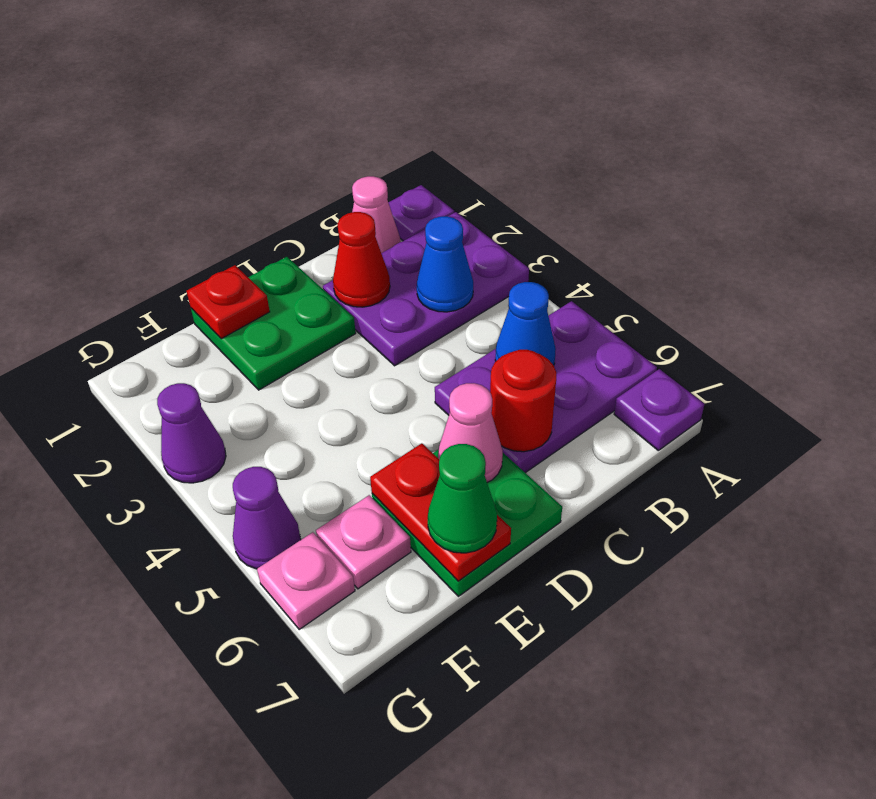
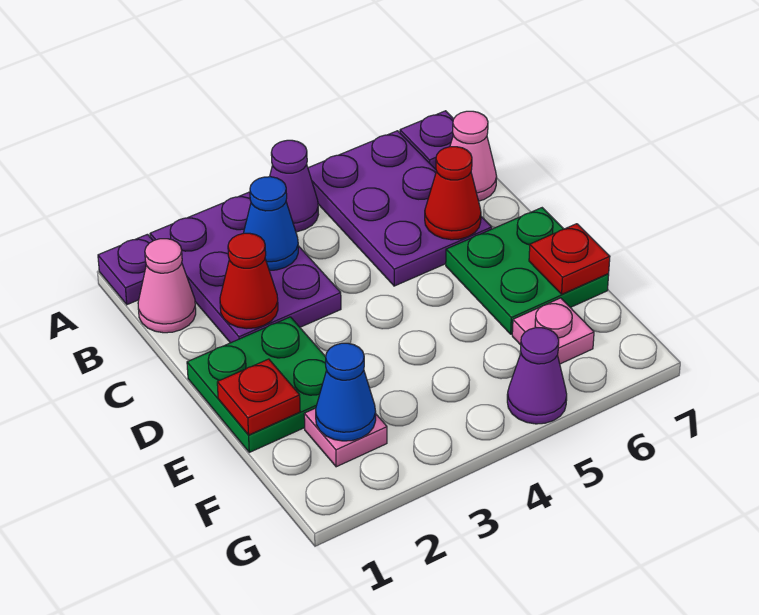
blue cone B5 level 2 -> blue cone F2 level 2
red round brick C6 level 2 -> red cone C6 level 2
pink cone D6 level 2 -> pink cone B7 level 1
red plate E6:E7 level 2 -> red plate E7 level 2
green cone E7 level 3 -> none
purple cone G3 level 1 -> purple cone A4 level 1
pink plate G6 level 1 -> pink plate F2 level 1

